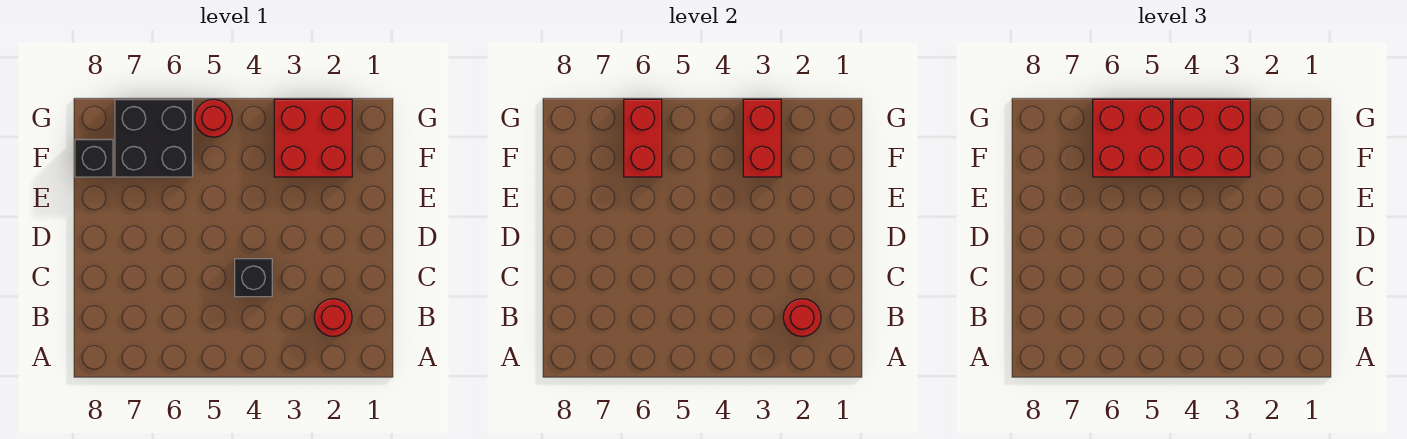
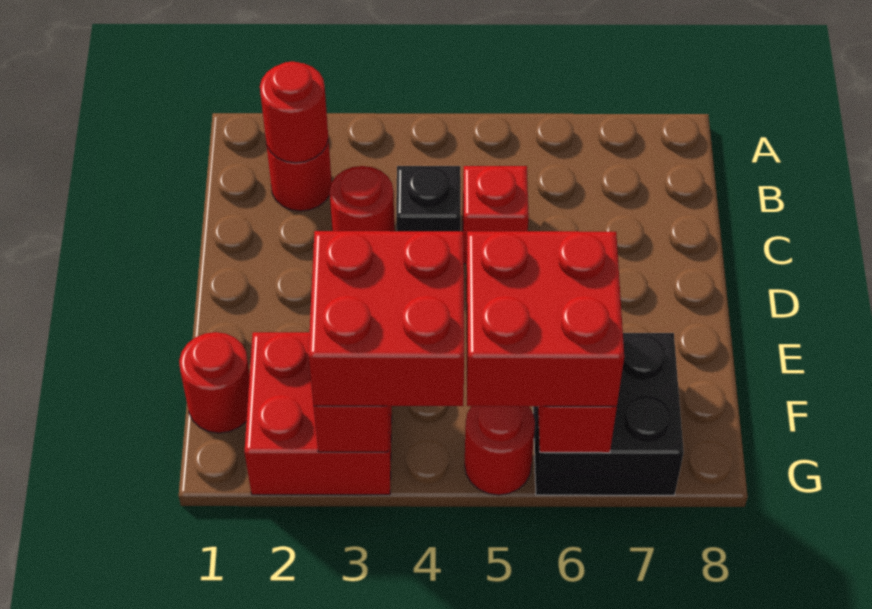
none -> red round brick C3 level 1
none -> red brick C5 level 1
none -> red round brick F1 level 1
black brick F8 level 1 -> none

